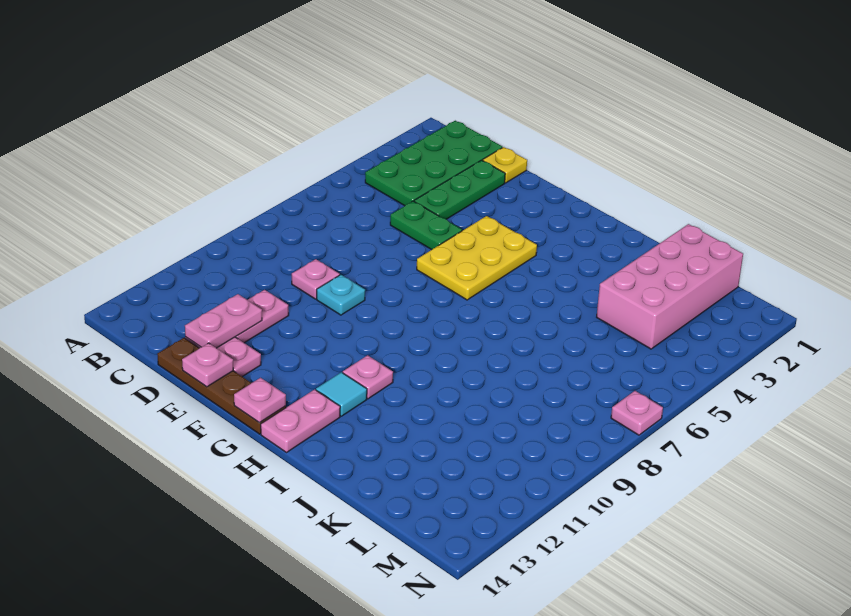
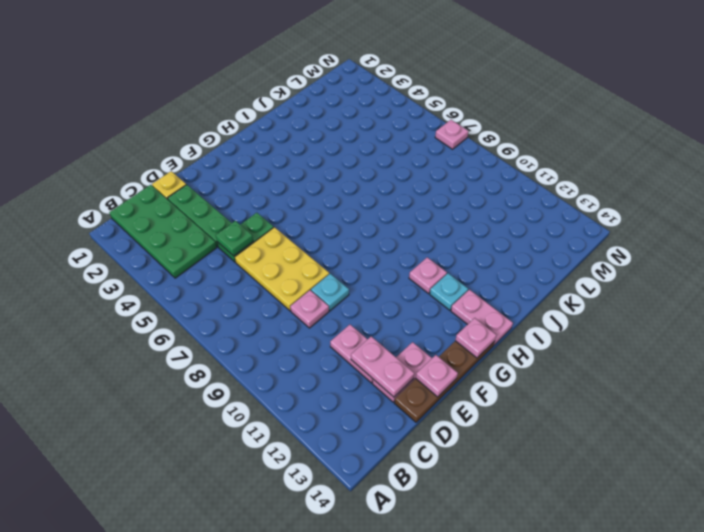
none -> green plate D5 level 2
yellow plate F4:G6 level 1 -> yellow plate D6:E8 level 1
cyan tile H12 level 1 -> cyan plate H12 level 1
pink brick K1:L4 level 1 -> none

